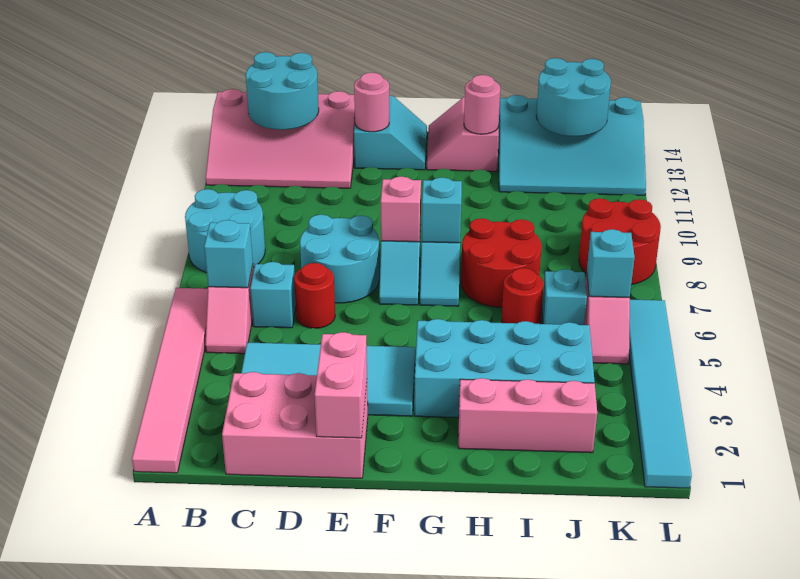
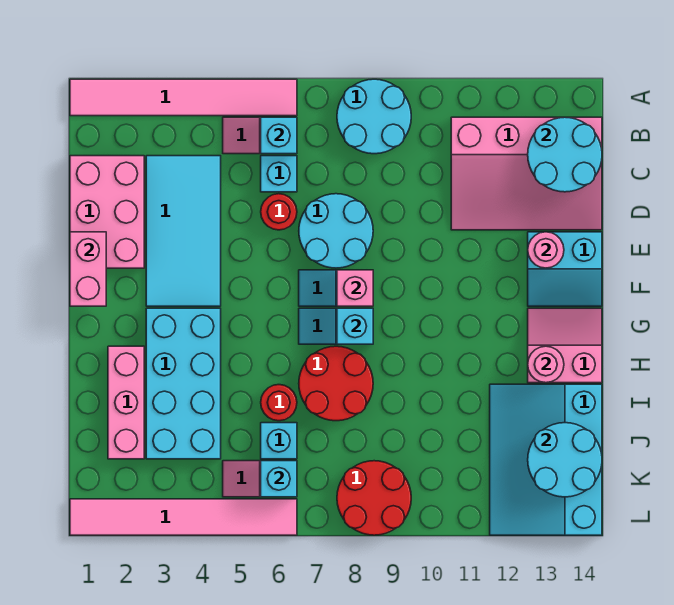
pink slope A12:D14 level 1 top 14 -> pink slope B11:D14 level 1 top B
pink brick E1:E2 level 2 -> pink brick E1:F1 level 2
cyan tile L1:L6 level 1 -> pink tile L1:L6 level 1

